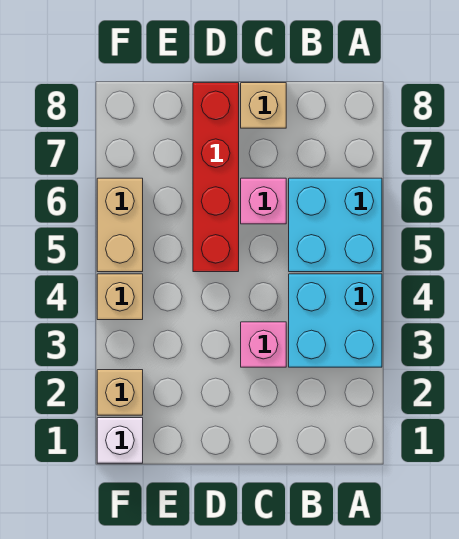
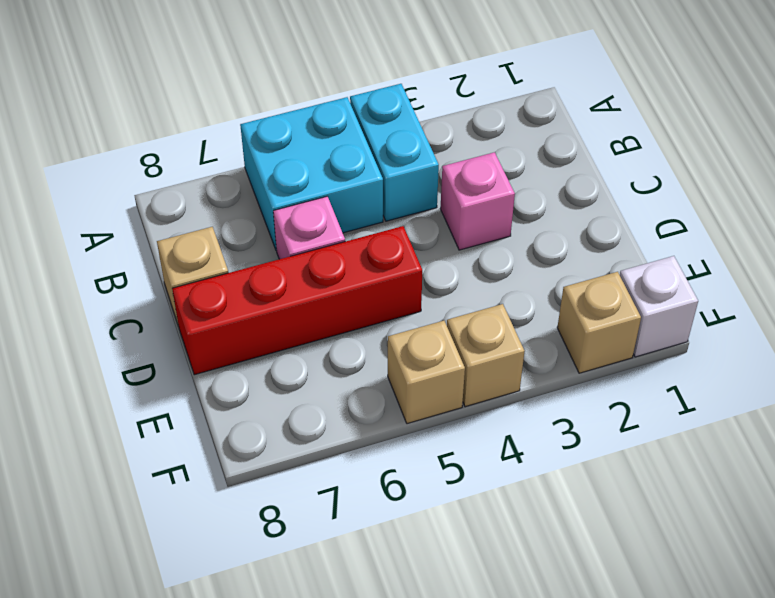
cyan brick A3:B4 level 1 -> cyan brick A4:B4 level 1
tan brick F5:F6 level 1 -> tan brick F5 level 1

